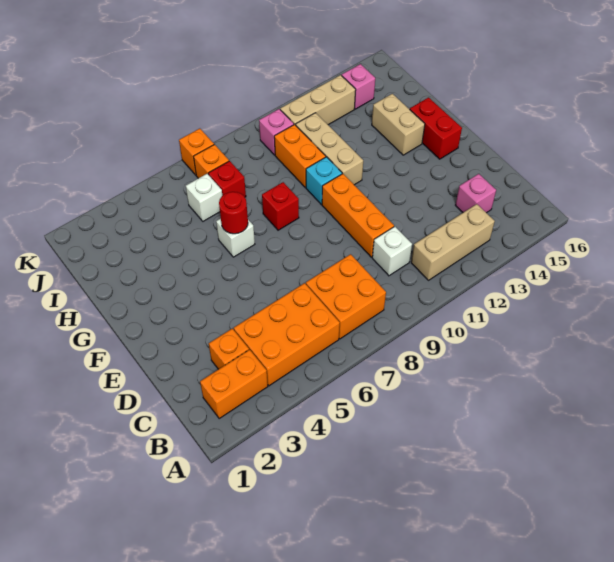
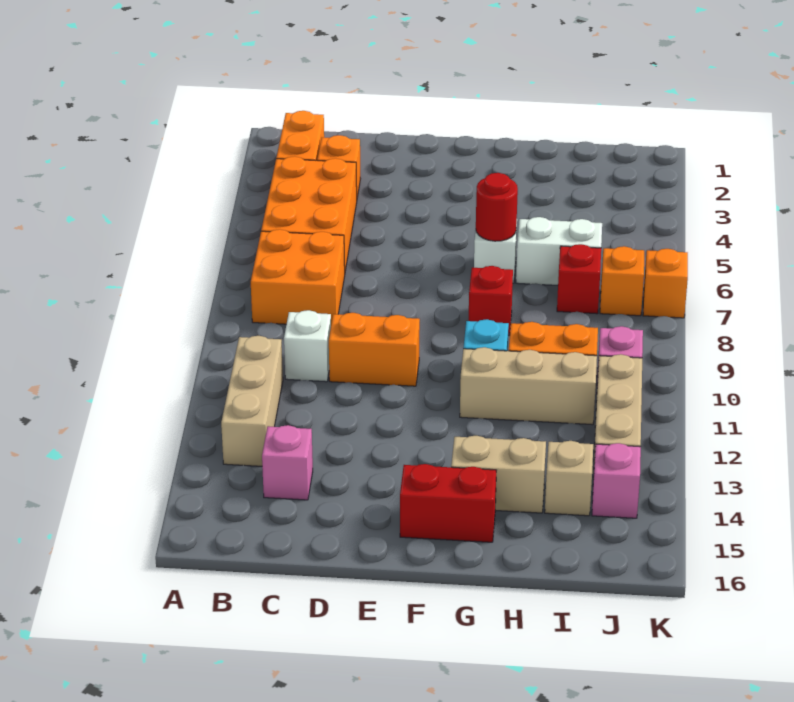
orange brick D10:F10 level 1 -> orange brick D10:E10 level 1
white brick I6 level 1 -> white brick H6:I6 level 1
none -> tan brick I14 level 1

